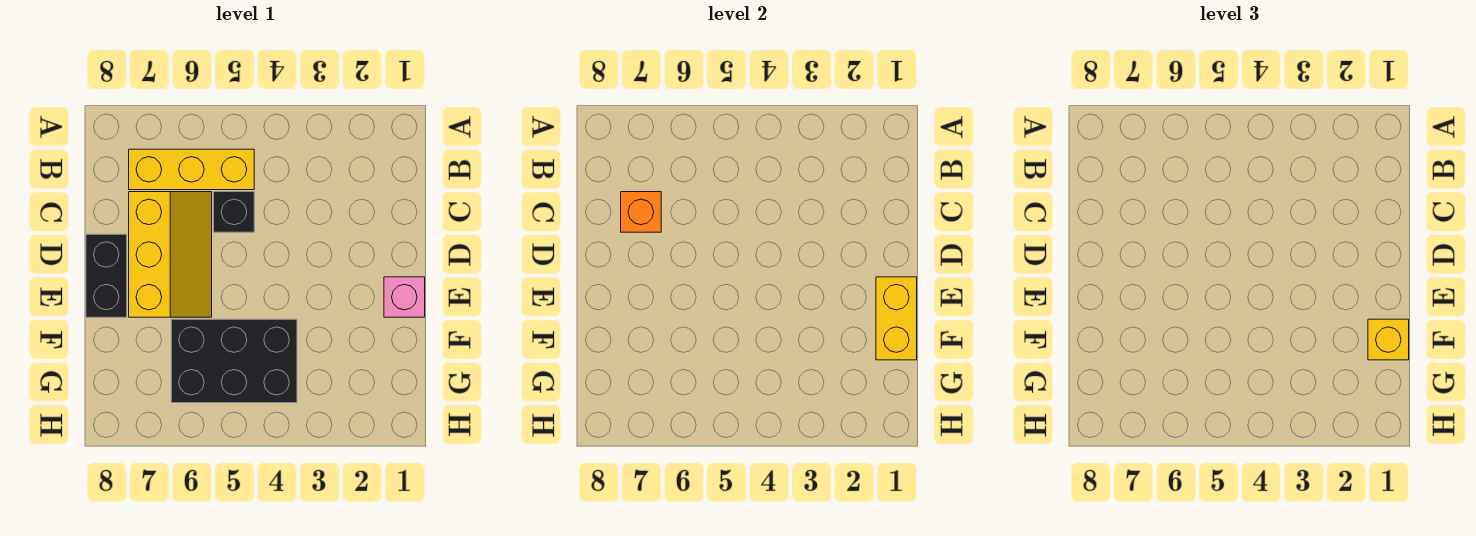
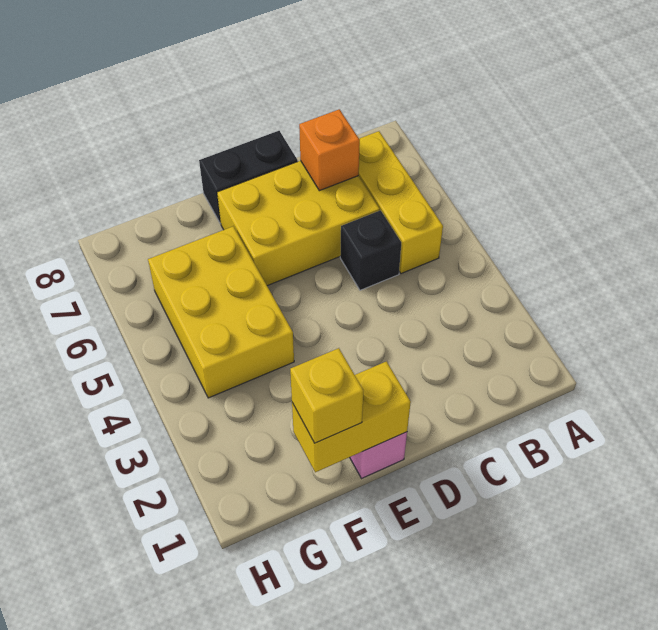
yellow slope C6:E7 level 1 top 7 -> yellow brick C6:E7 level 1
black brick F4:G6 level 1 -> yellow brick F4:G6 level 1

